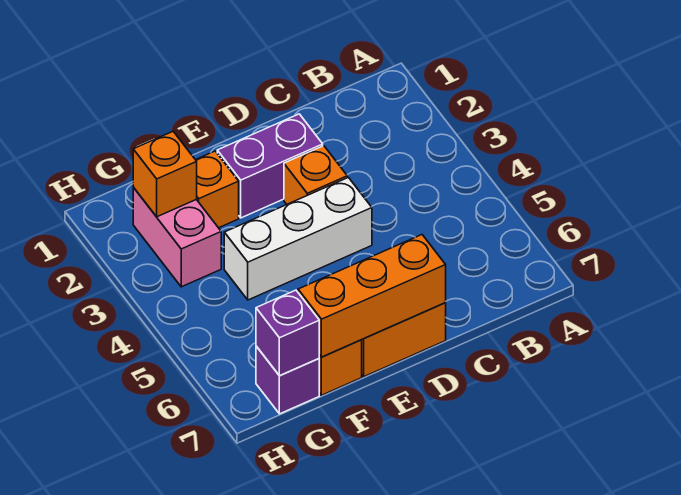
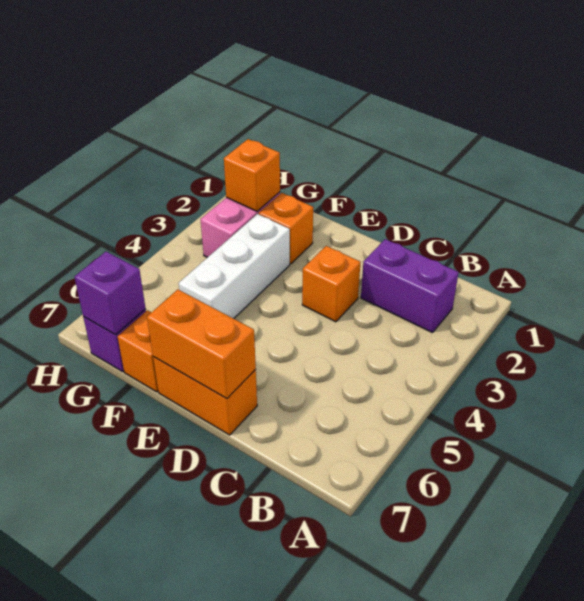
purple brick D2:E2 level 1 -> purple brick B2:C2 level 1
white brick D4:F4 level 1 -> white brick F3:F5 level 1
orange brick D7:F7 level 2 -> orange brick D7:E7 level 2

